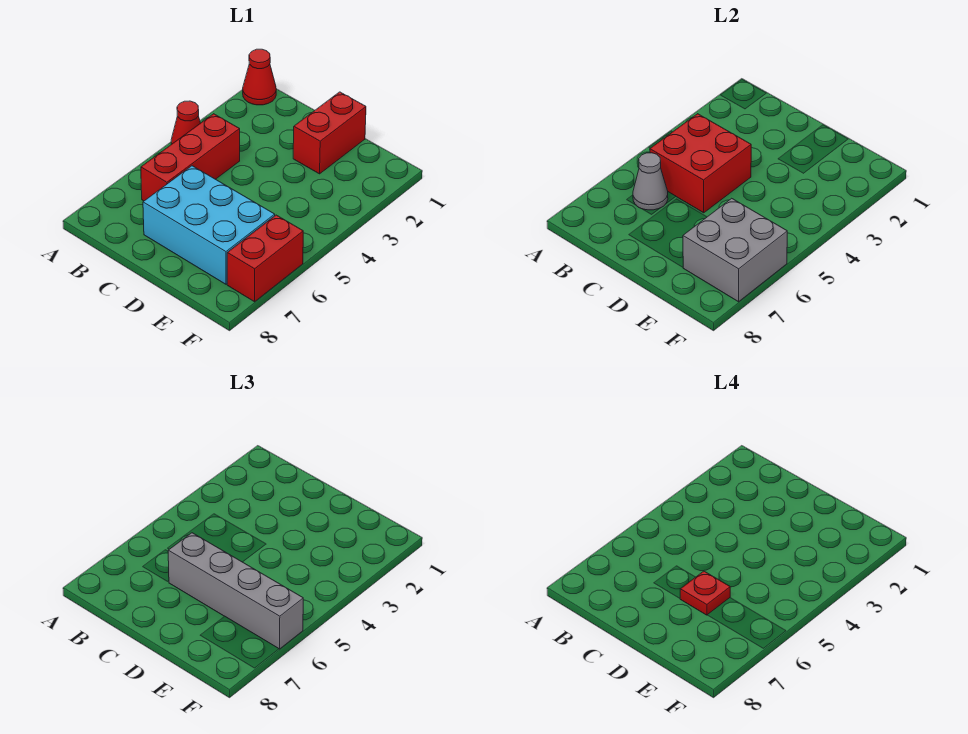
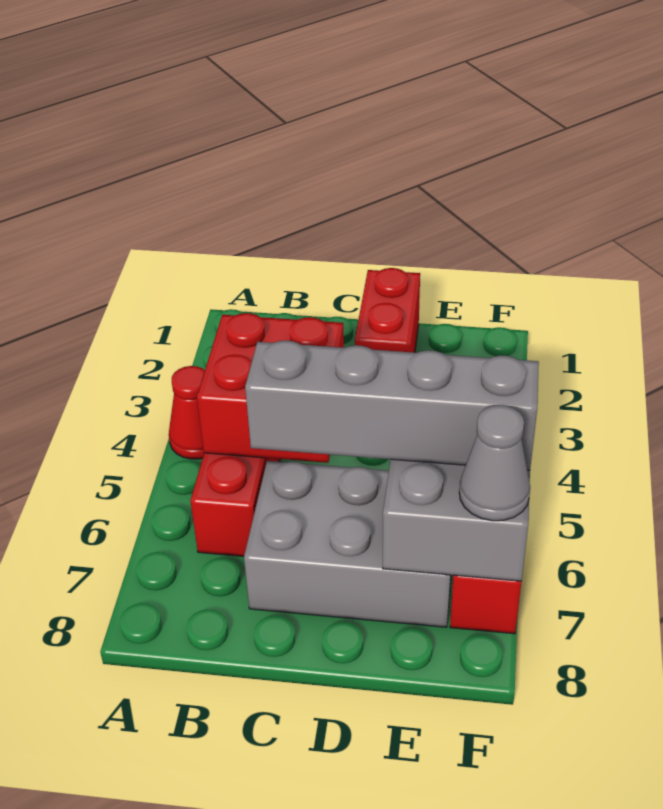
red cone A1 level 1 -> none
grey cone B6 level 2 -> grey cone F7 level 3
cyan brick C6:E7 level 1 -> grey brick C6:E7 level 1
red plate D6 level 4 -> none

